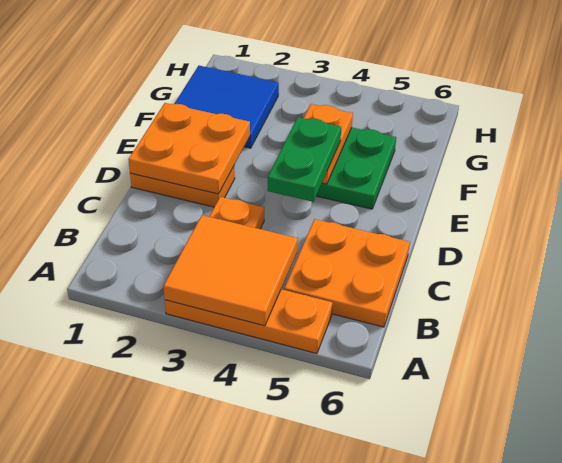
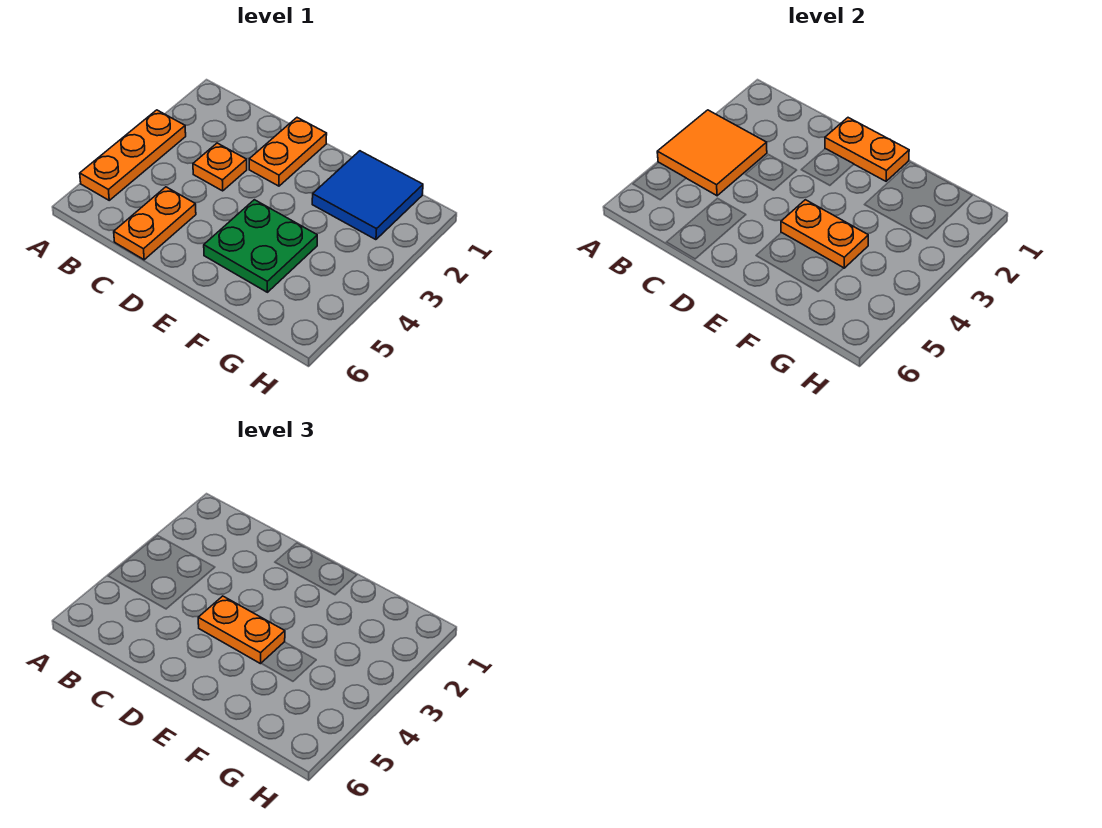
orange plate B5:C6 level 1 -> orange plate C5:C6 level 1
orange plate D1:E2 level 2 -> orange plate D1:E1 level 2
green plate D4:E4 level 3 -> orange plate D4:E4 level 3

